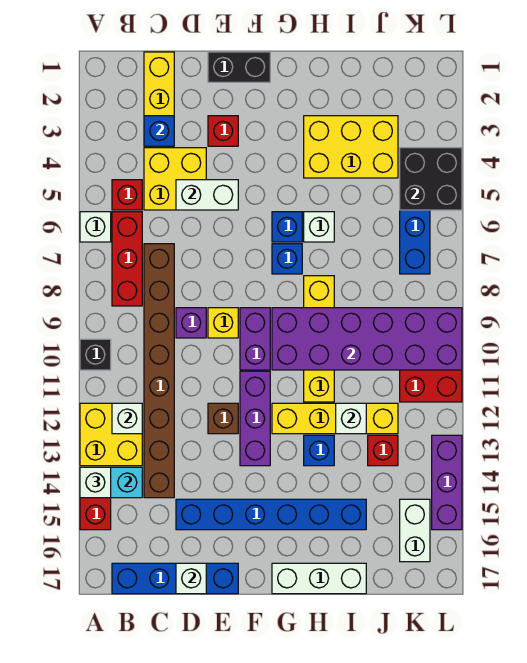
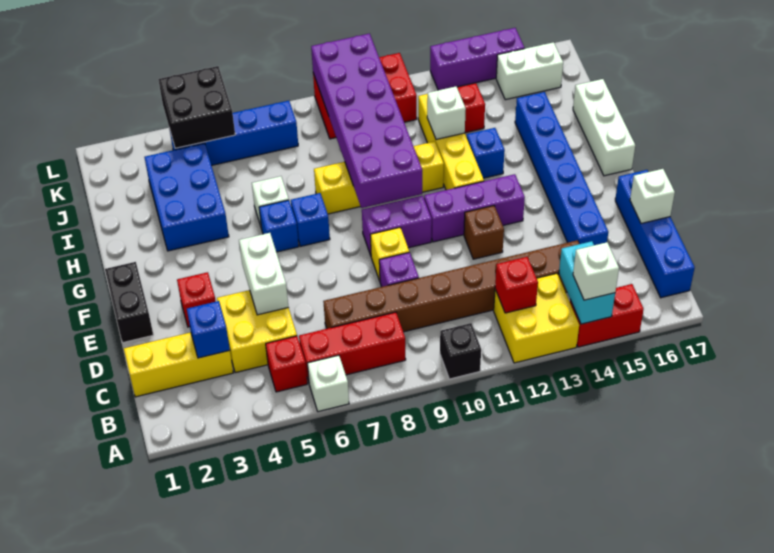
white brick B12 level 2 -> red brick B12 level 2
yellow brick H3:J4 level 1 -> blue brick H3:J4 level 1

